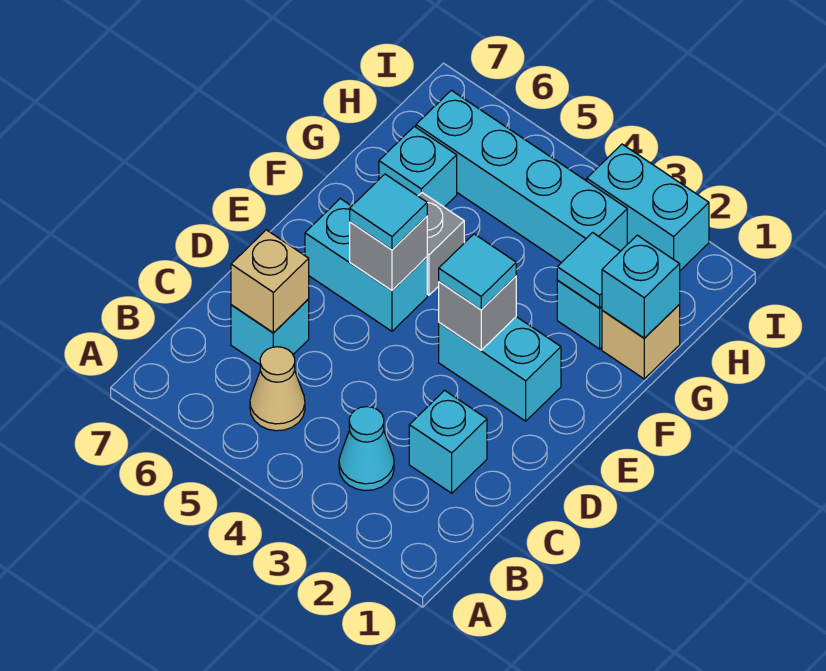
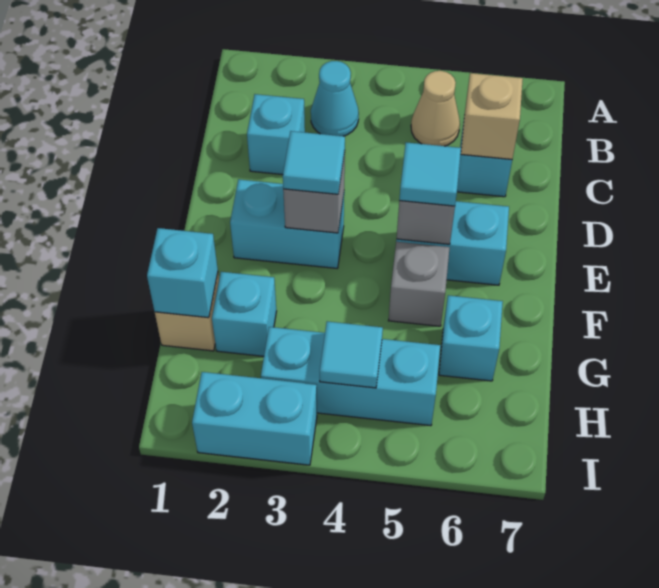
cyan tile G2 level 2 -> cyan tile H4 level 2
cyan brick H3:H6 level 1 -> cyan brick H3:H5 level 1

